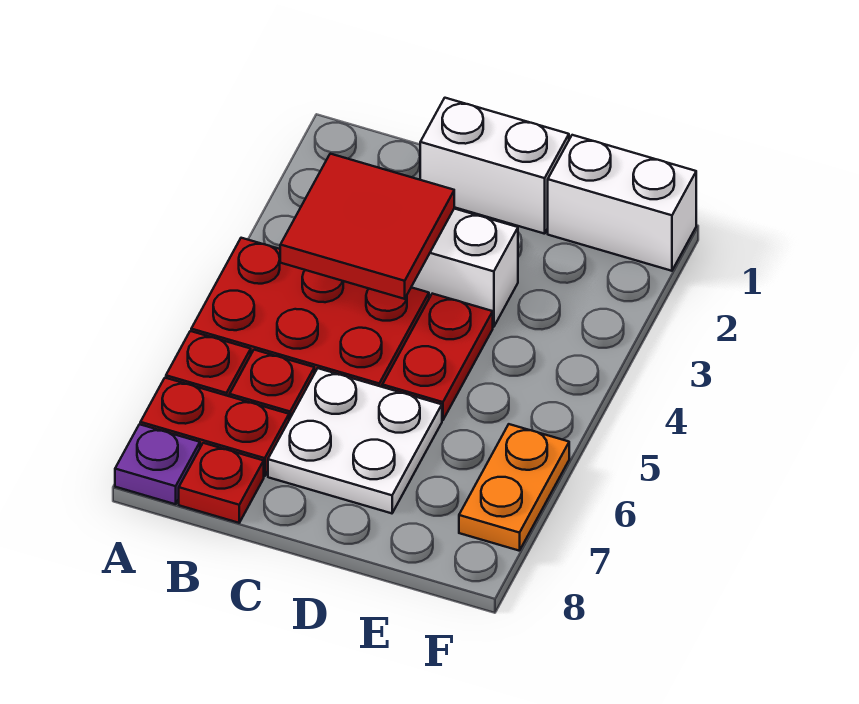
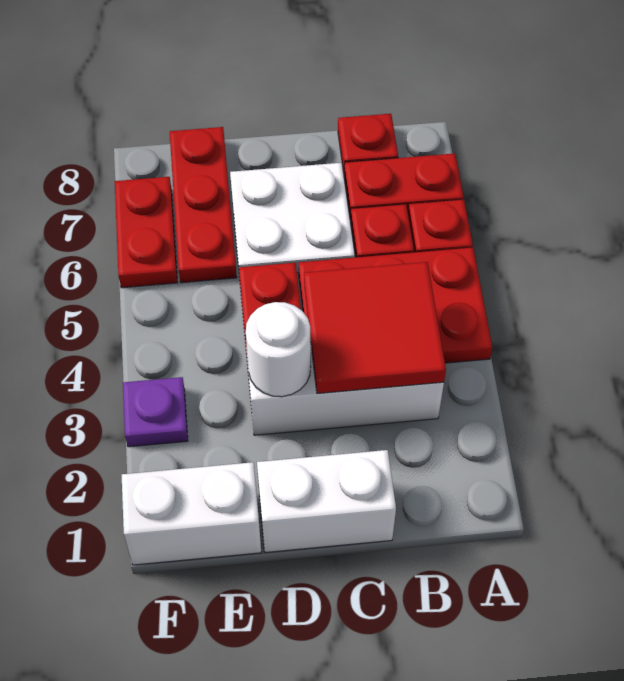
purple plate A8 level 1 -> purple plate F3 level 1
none -> white round brick D3 level 2
none -> red plate E6:E8 level 1
orange plate F6:F7 level 1 -> red plate F6:F7 level 1

